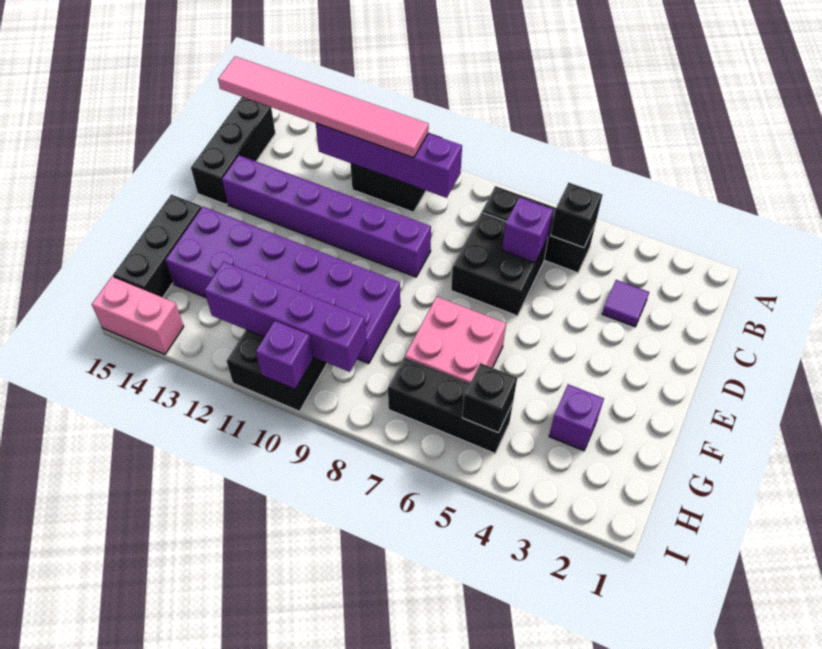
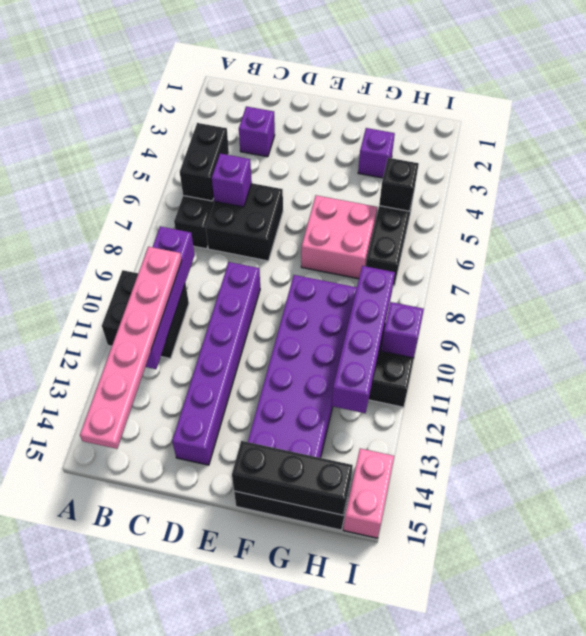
black brick B5 level 2 -> black brick B5:B6 level 2
pink tile B10:B15 level 3 -> pink plate B10:B15 level 3
black brick B15:D15 level 1 -> black brick F15:H15 level 2
purple tile C3 level 1 -> purple brick C3 level 1

